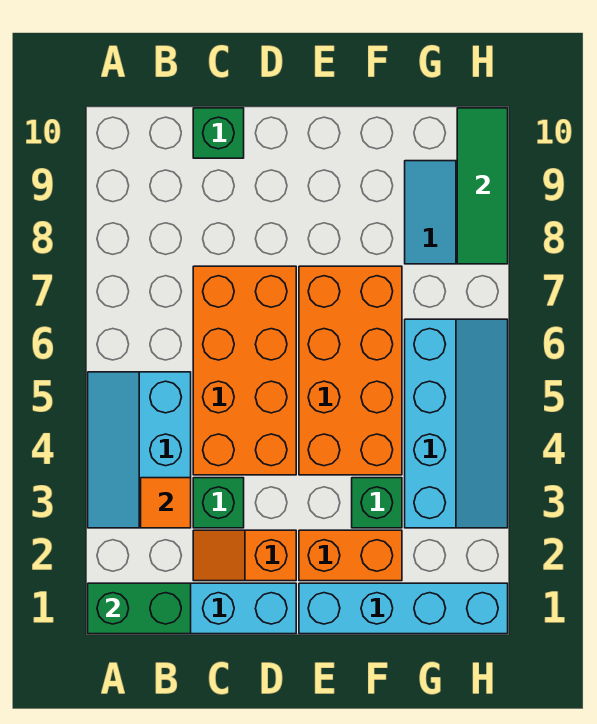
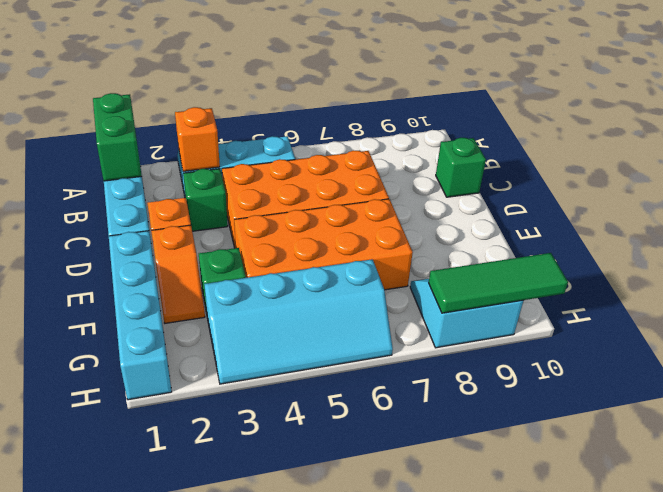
orange tile B3 level 2 -> orange brick B3 level 2
orange brick E2:F2 level 1 -> orange slope E2:F2 level 1 top E

